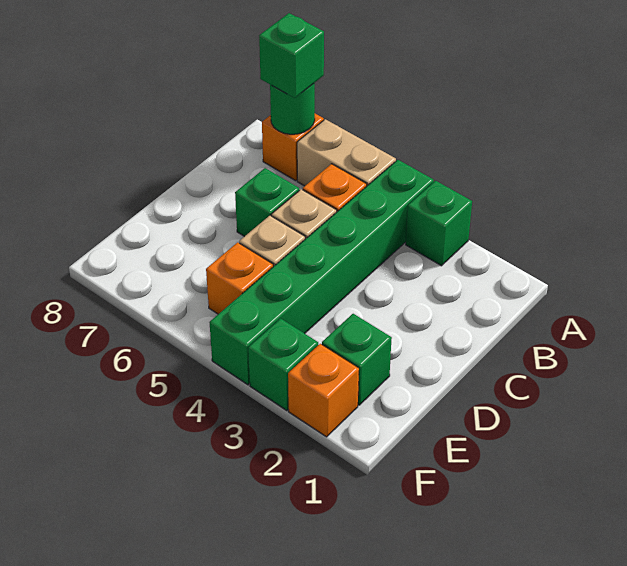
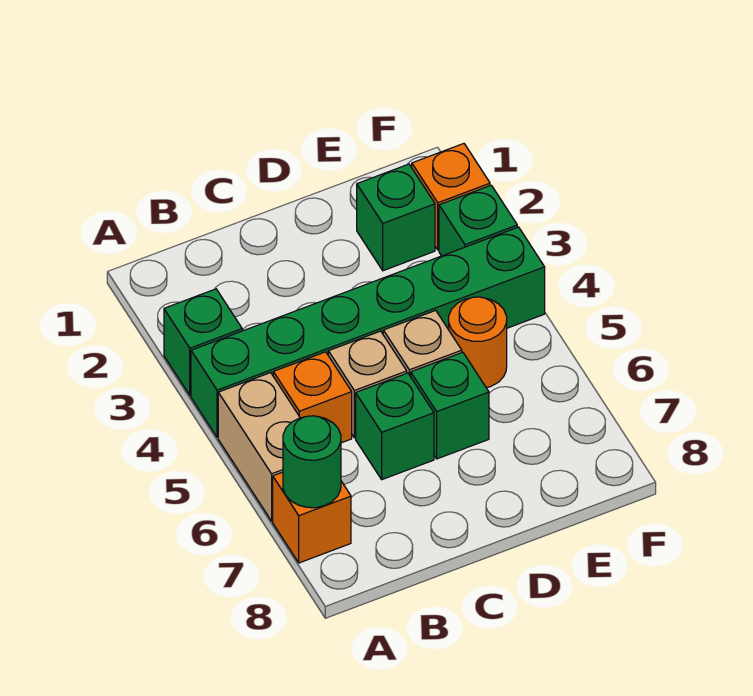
green brick A7 level 3 -> green brick D6 level 1
orange brick E5 level 1 -> orange round brick E5 level 1

